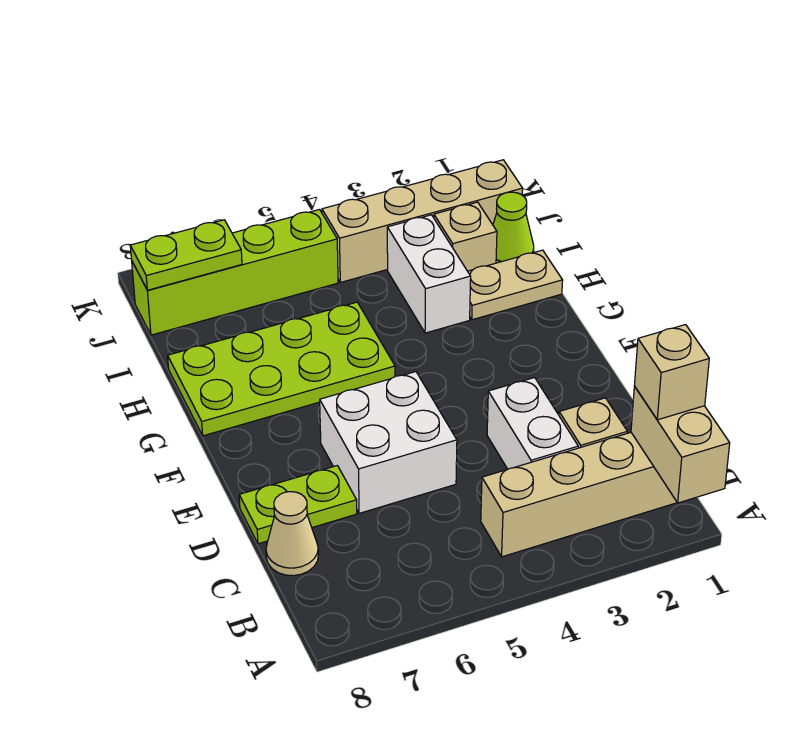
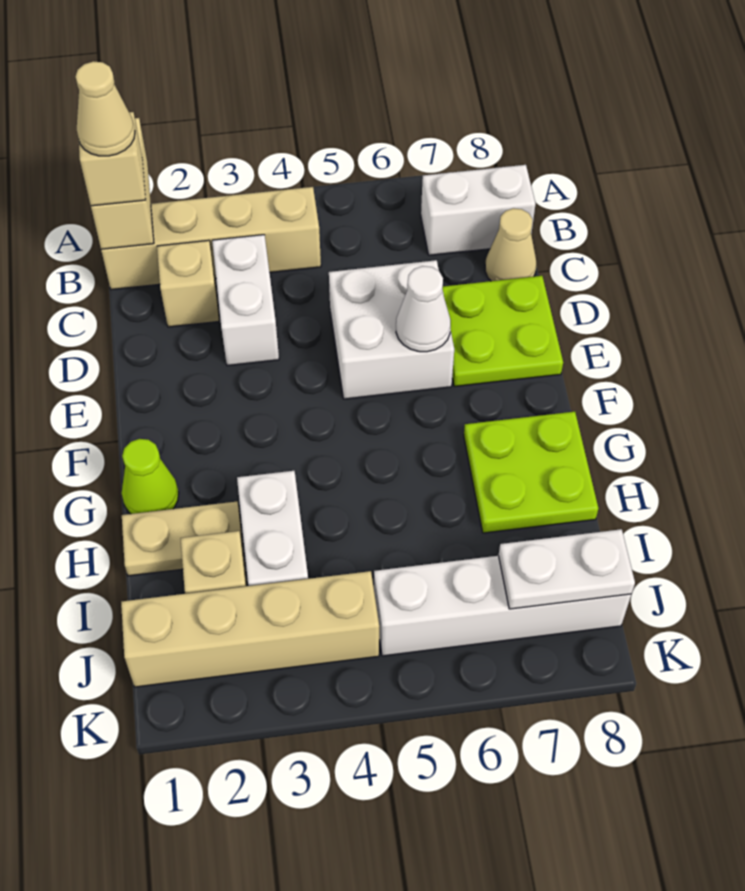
none -> tan cone B1 level 4
none -> white brick B7:B8 level 1
lime plate D7:D8 level 1 -> lime plate D7:E8 level 1
none -> white cone E6 level 2
lime plate G5:H8 level 1 -> lime plate G7:H8 level 1
lime cone I1 level 1 -> lime cone G1 level 1
lime brick J5:J8 level 1 -> white brick J5:J8 level 1
lime plate J7:J8 level 2 -> white plate J7:J8 level 2

